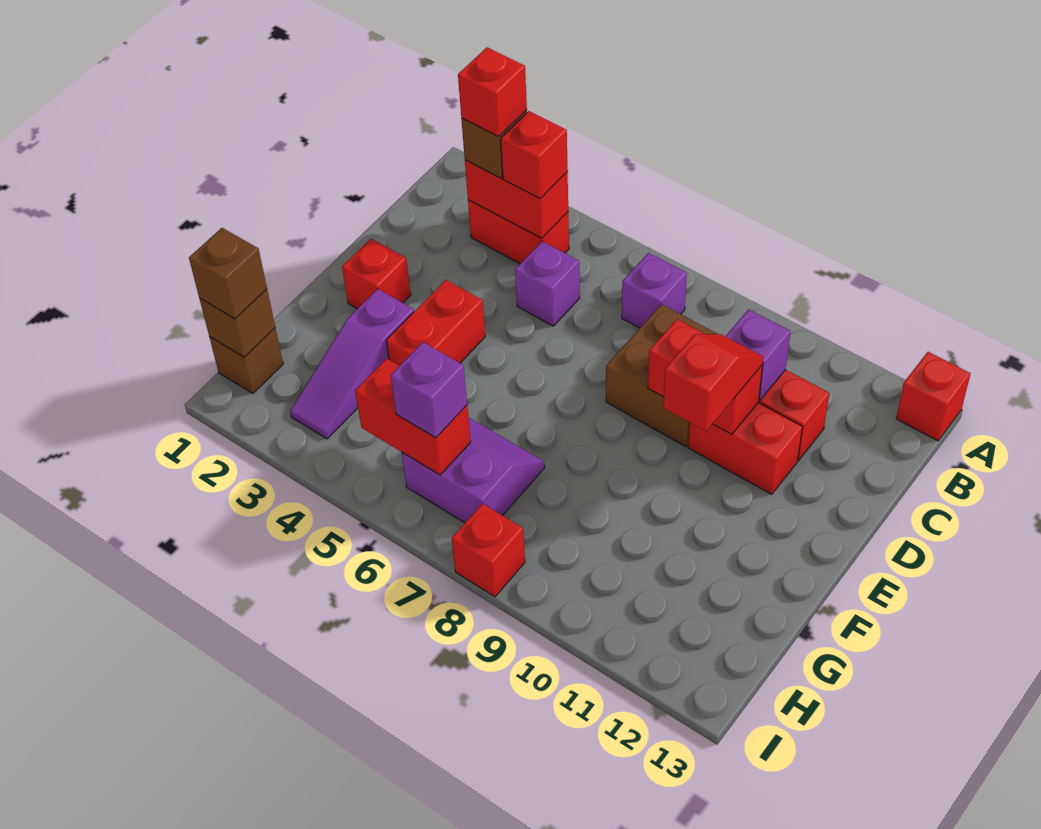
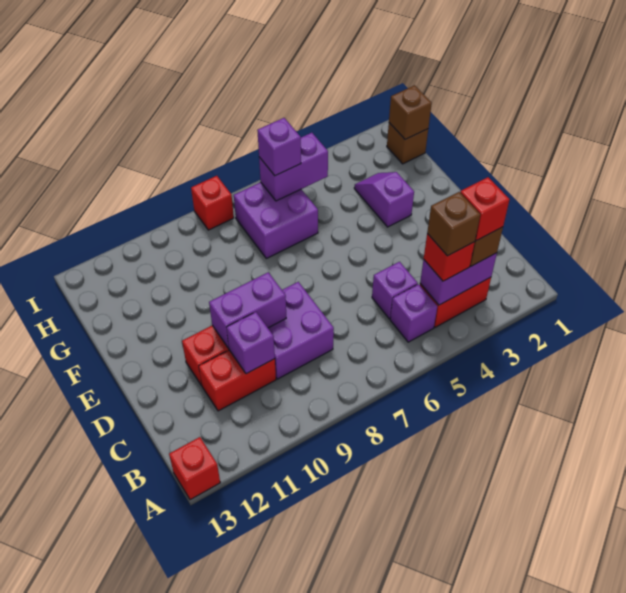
red brick B3:B4 level 2 -> purple brick B3:B4 level 2
purple brick B7 level 1 -> purple brick B5 level 1
brown brick C8:D9 level 1 -> purple brick C8:D9 level 1
red brick D9:D10 level 2 -> purple brick D9:D10 level 2
red slope D10:E10 level 3 top E -> none
red brick E2 level 1 -> none
red brick E4:F4 level 1 -> none
purple slope F3:H3 level 1 top F -> purple slope F3:G3 level 1 top F
purple slope G6:H7 level 1 top H -> purple brick G6:H7 level 1
brown brick H1 level 3 -> brown brick B4 level 4
red brick H5:H6 level 2 -> purple brick H5:H6 level 2

